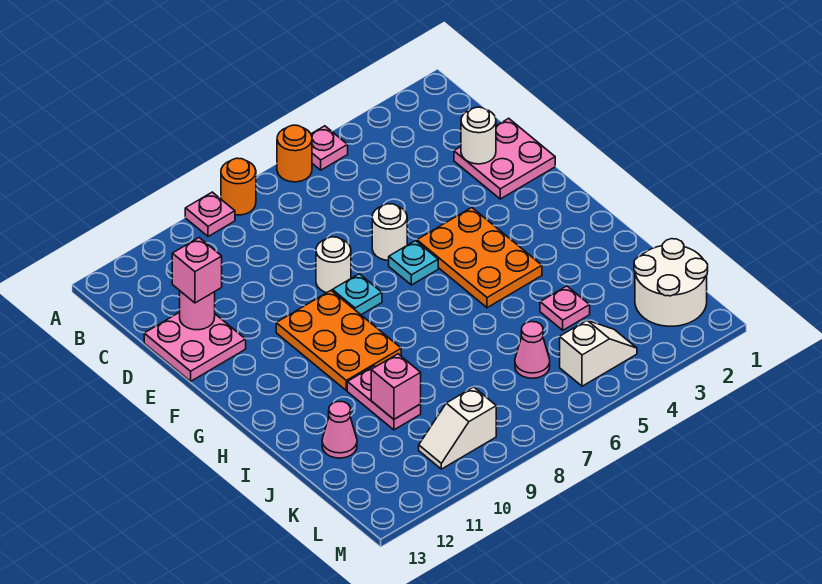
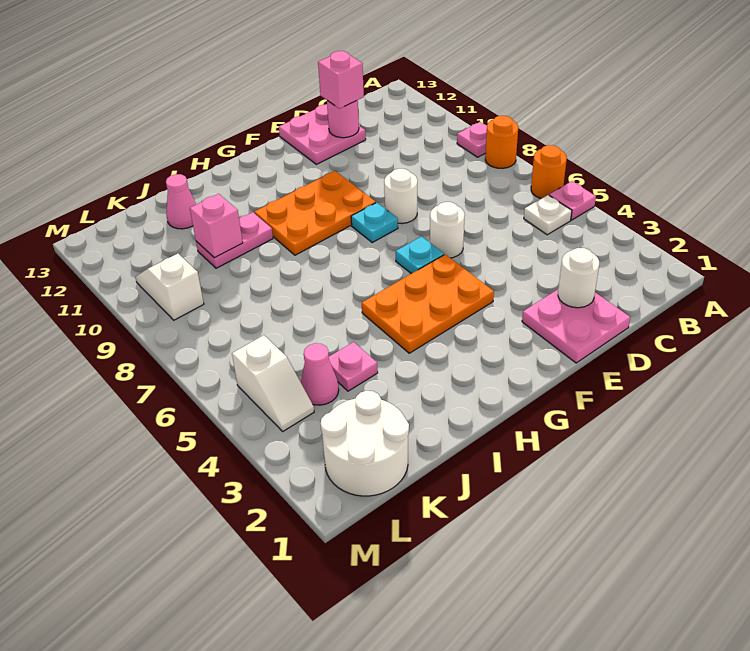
none -> white plate B5 level 1
pink cone K6 level 1 -> pink cone K4 level 1

